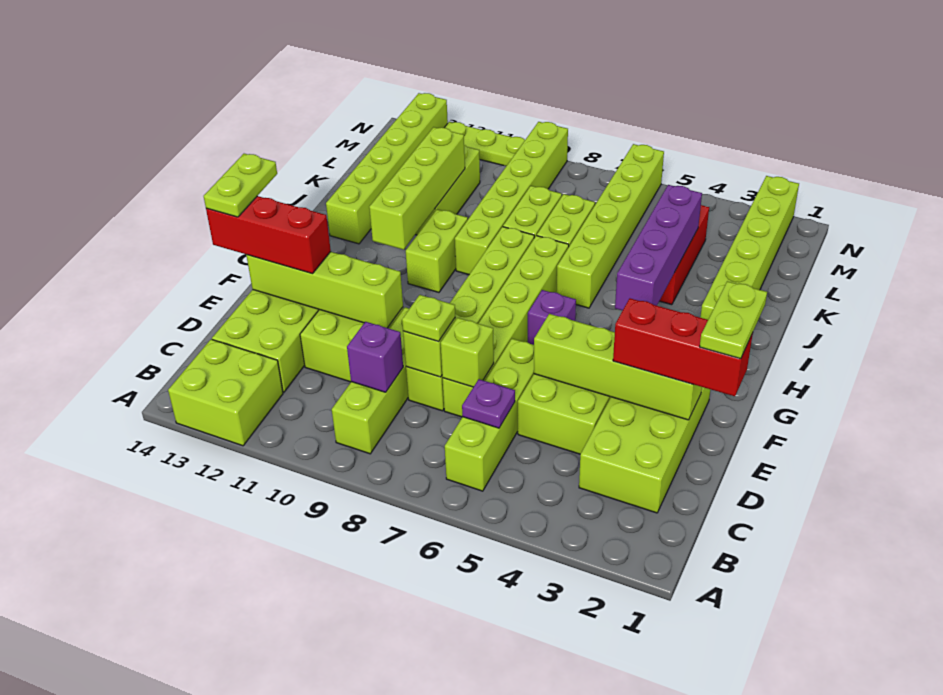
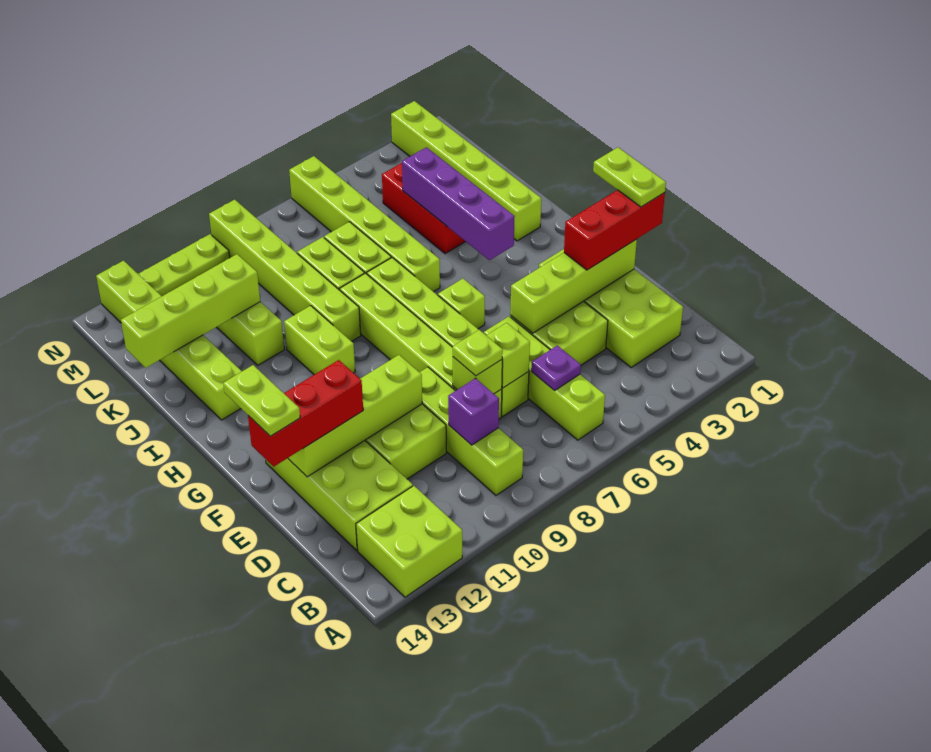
purple brick G6 level 1 -> lime brick G6 level 1
lime brick H11:K11 level 2 -> lime brick K11:K14 level 2

